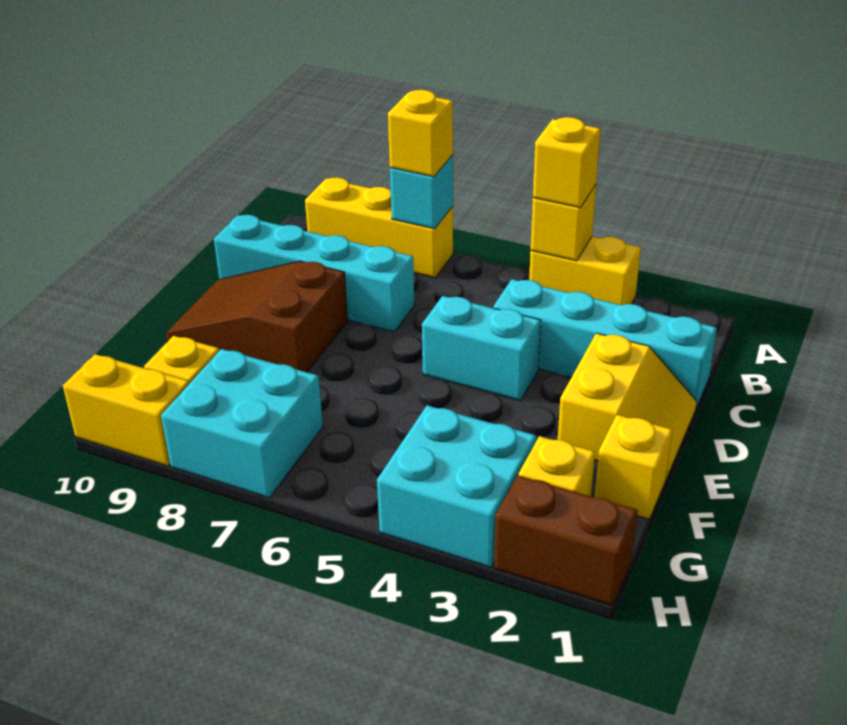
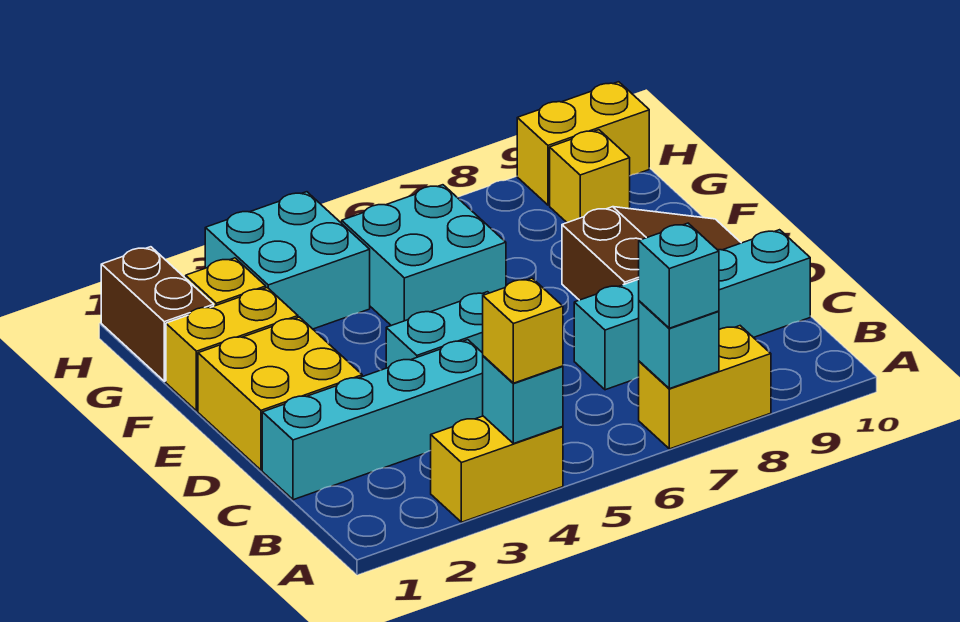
yellow brick A4 level 2 -> cyan brick A4 level 2
yellow brick A7:A9 level 1 -> yellow brick A7:A8 level 1
yellow brick A7 level 3 -> cyan brick A7 level 3
yellow slope D1:E2 level 1 top 2 -> yellow brick D1:E2 level 1
yellow brick F1 level 1 -> yellow brick F1:F2 level 1
cyan brick G7:H8 level 1 -> cyan brick F5:G6 level 1
brown brick H1:H2 level 1 -> brown brick G1:H1 level 1

